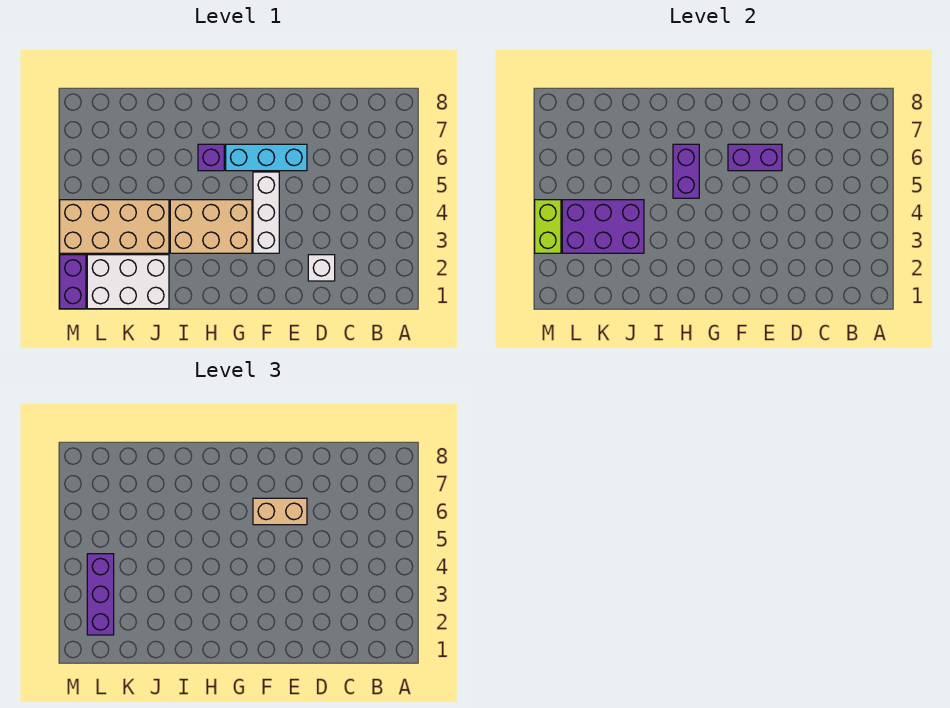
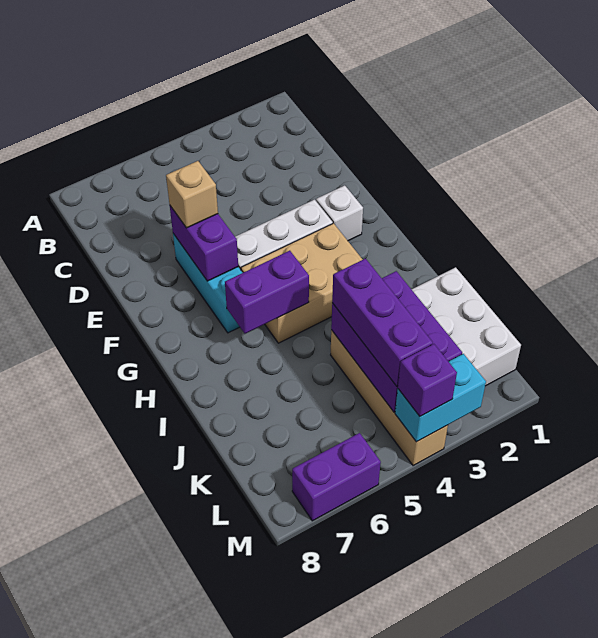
white brick D2 level 1 -> white brick F2 level 1
tan brick E6:F6 level 3 -> tan brick E6 level 3
tan brick G3:I4 level 1 -> tan brick G3:H5 level 1
purple brick H6 level 1 -> purple brick M4 level 3
tan brick J3:M4 level 1 -> tan brick J4:M4 level 1
purple brick L2:L4 level 3 -> purple brick J4:L4 level 3
purple brick M1:M2 level 1 -> purple brick M6:M7 level 1
lime brick M3:M4 level 2 -> cyan brick M3:M4 level 2

